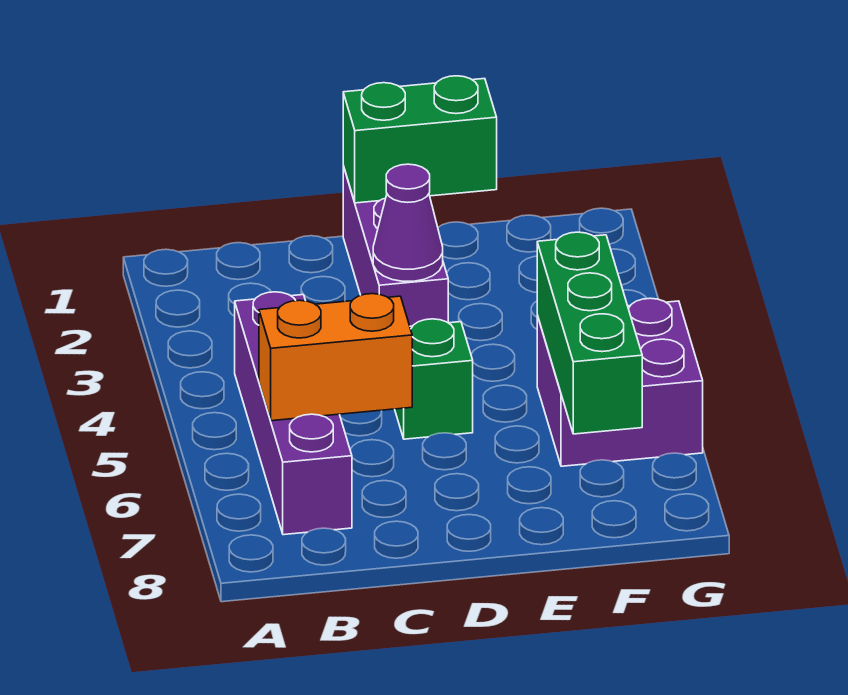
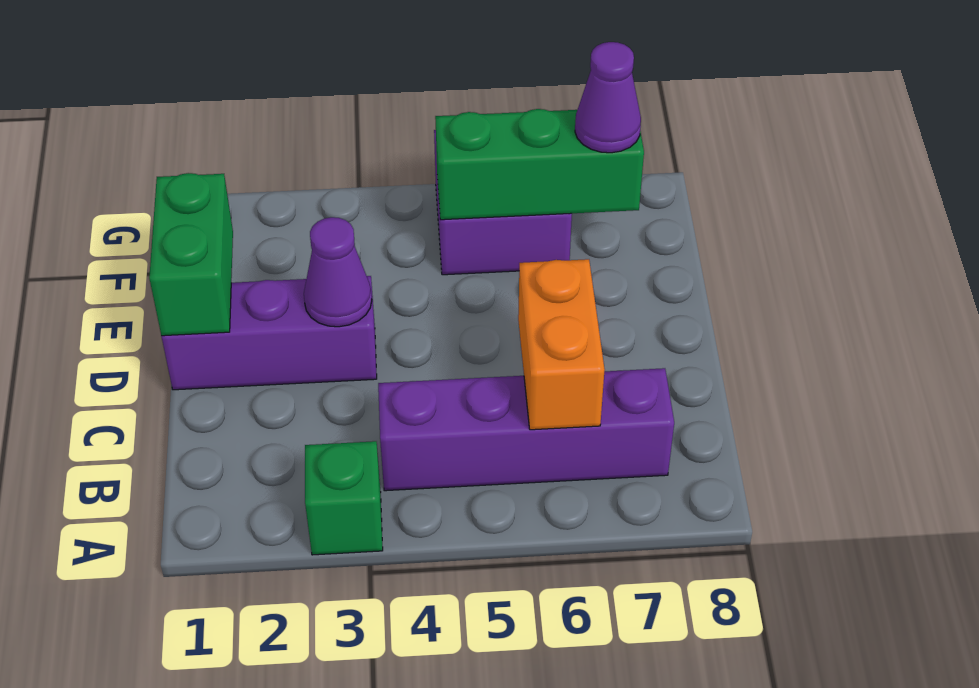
green brick D5 level 1 -> green brick A3 level 1
none -> purple cone F7 level 3

